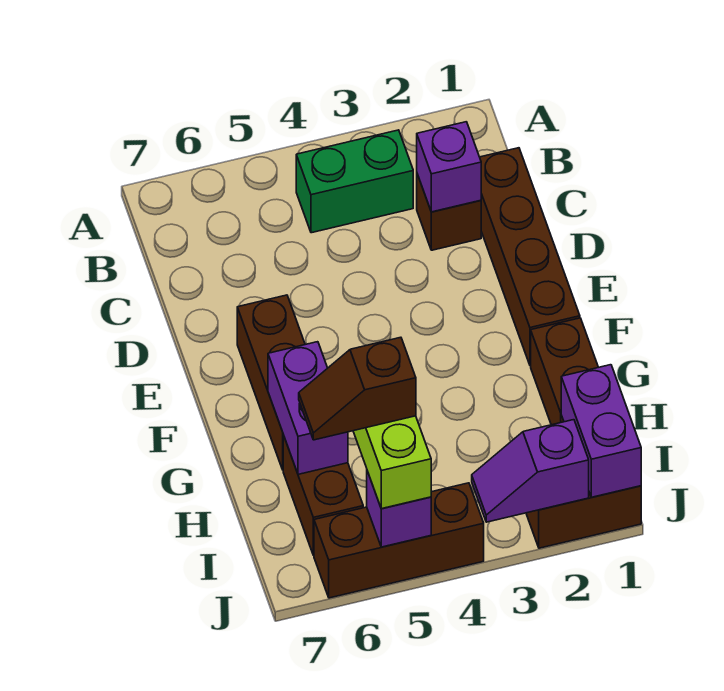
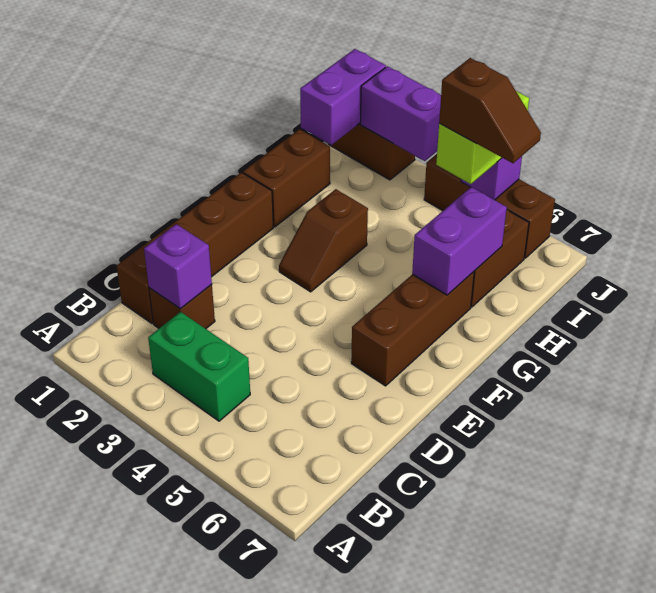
none -> brown slope F3:G3 level 1 top G
purple slope J2:J3 level 2 top 2 -> purple brick J2:J3 level 2

